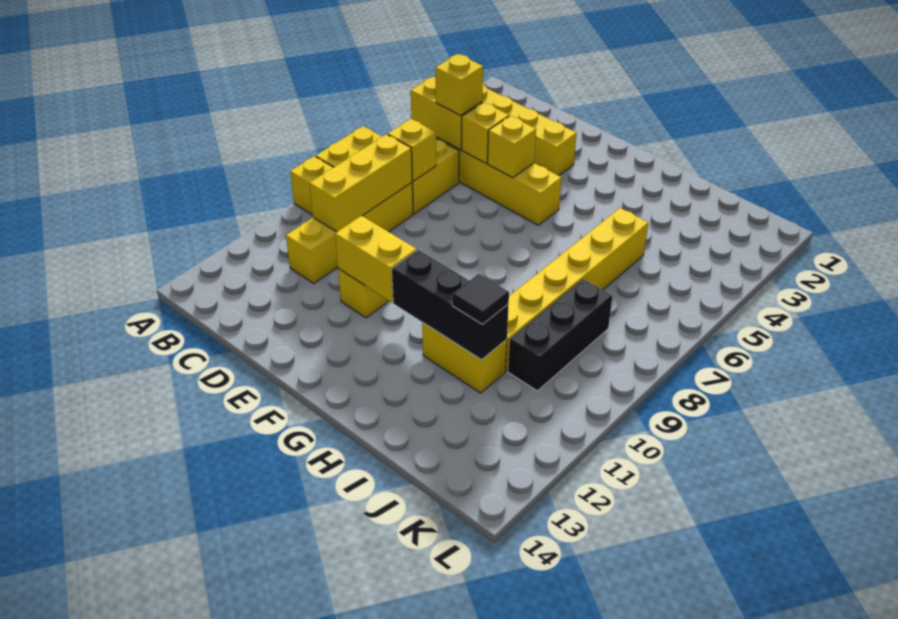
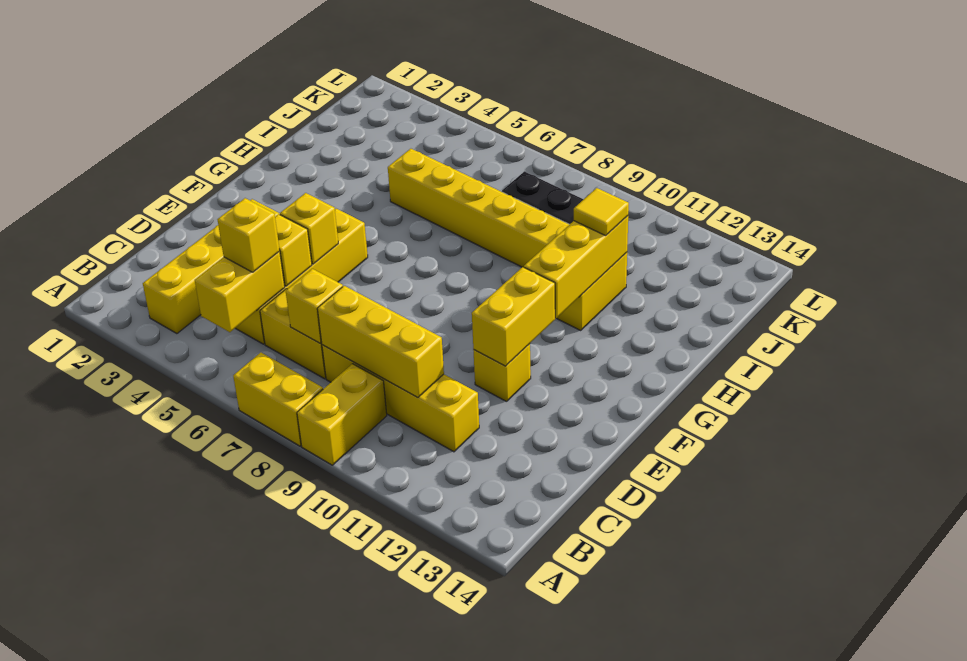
black brick G11:I11 level 2 -> yellow brick G11:I11 level 2
black tile I11 level 3 -> yellow tile I11 level 3

